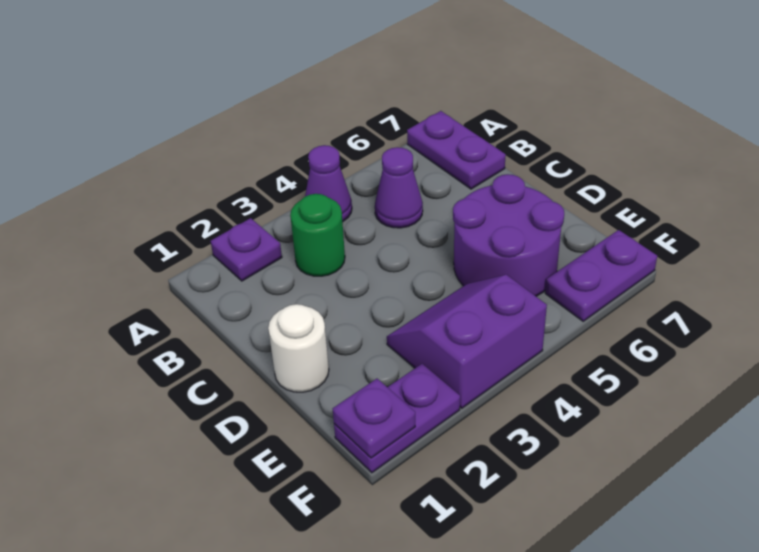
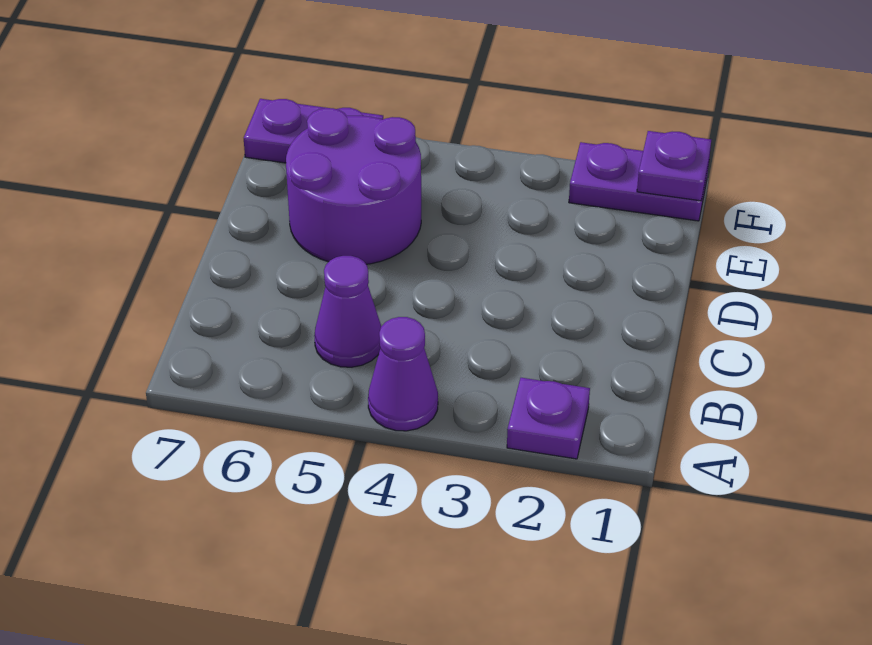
purple plate A7:B7 level 1 -> none
green round brick B3 level 1 -> none
white round brick D1 level 1 -> none
purple slope E3:F4 level 1 top F -> none

